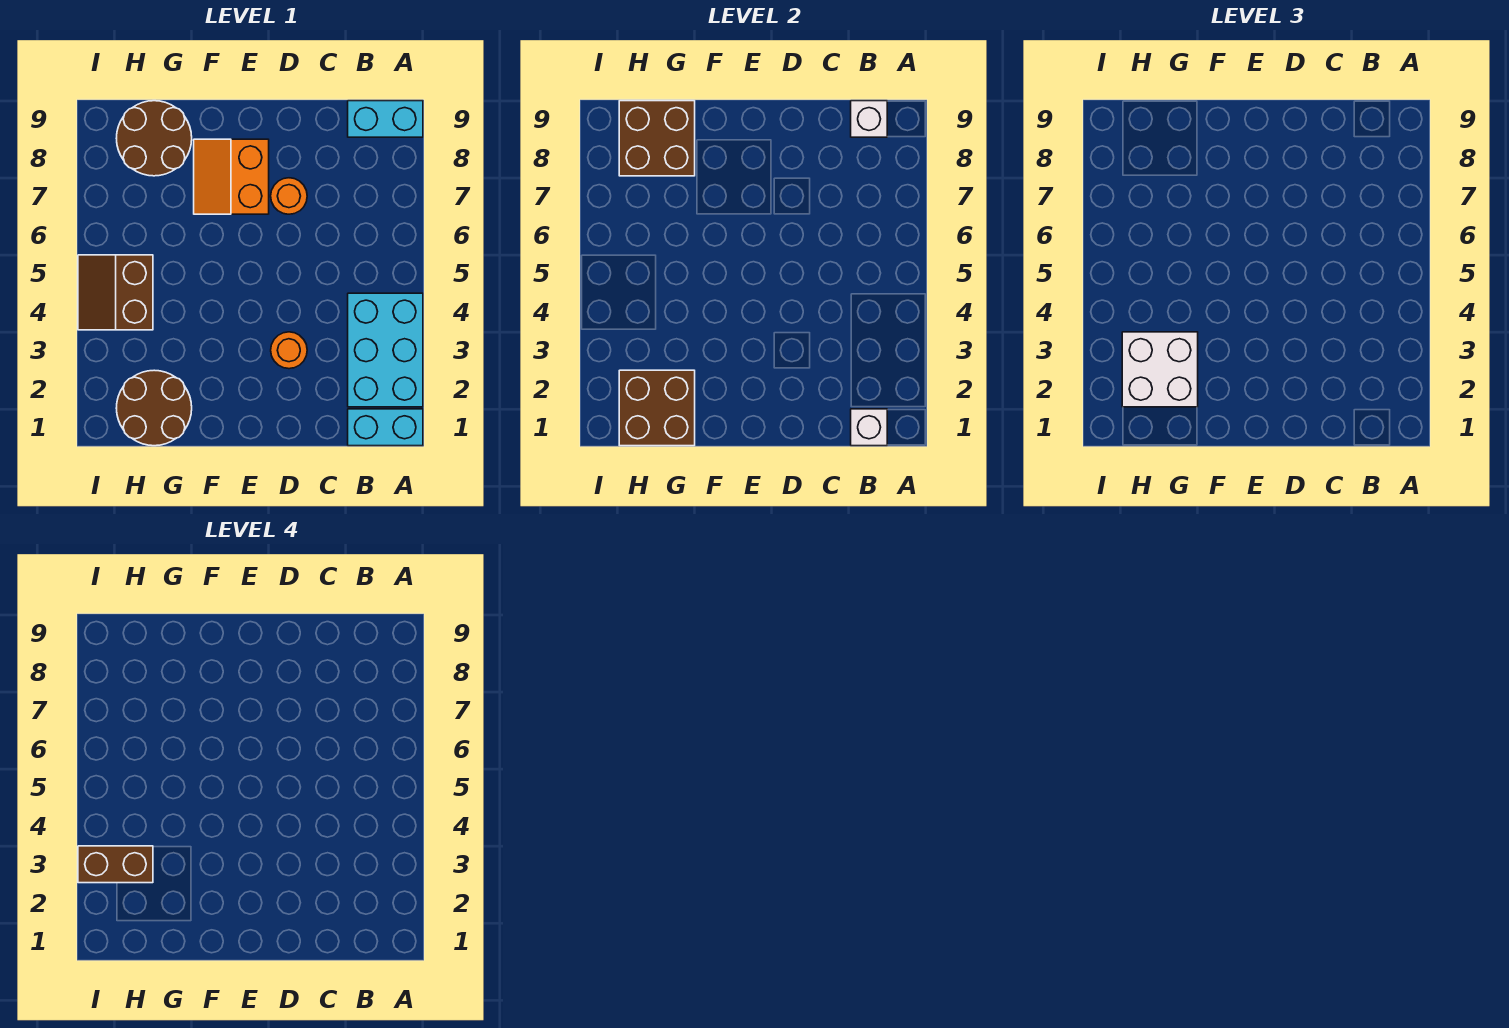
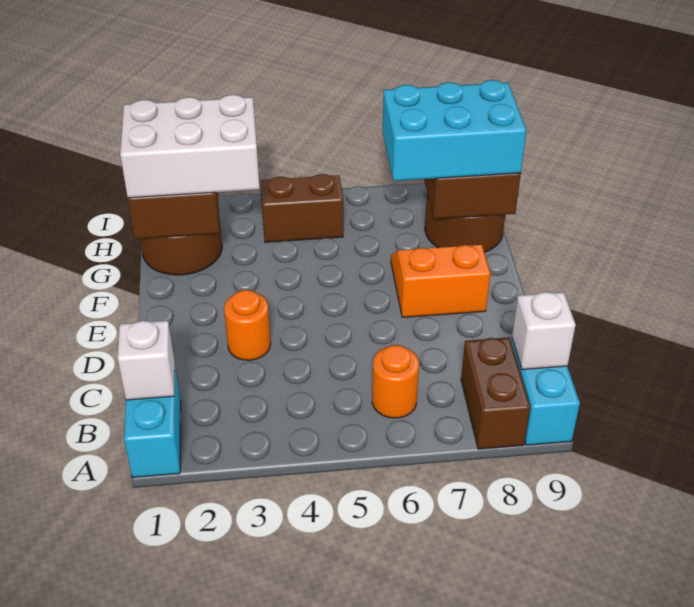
cyan brick A2:B4 level 1 -> cyan brick G7:H9 level 3
orange round brick D7 level 1 -> orange round brick B6 level 1
white brick G2:H3 level 3 -> white brick G1:H3 level 3
brown brick H3:I3 level 4 -> brown brick A8:B8 level 1

